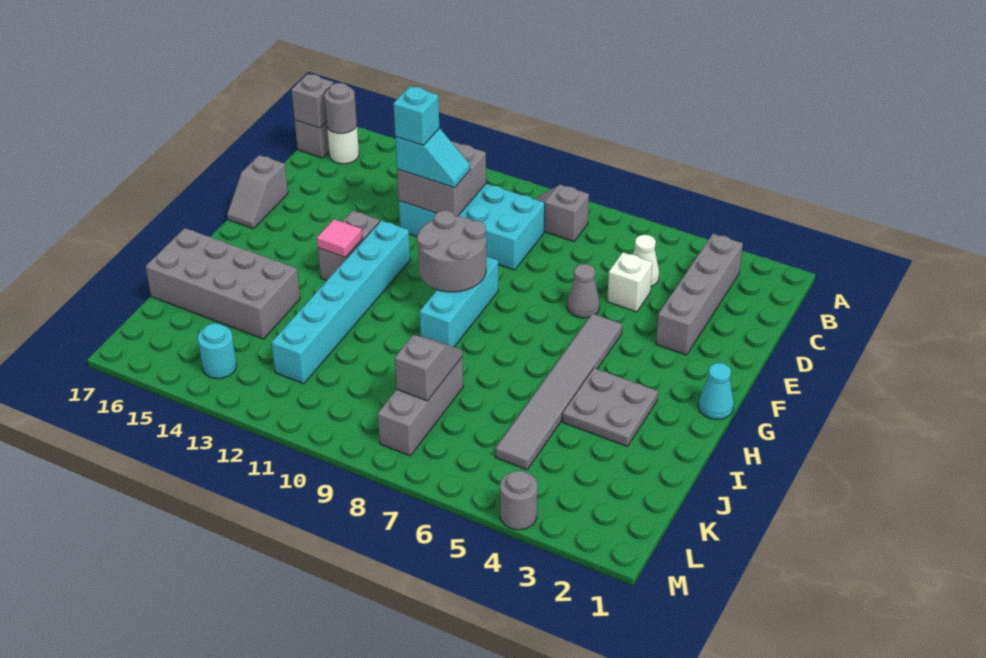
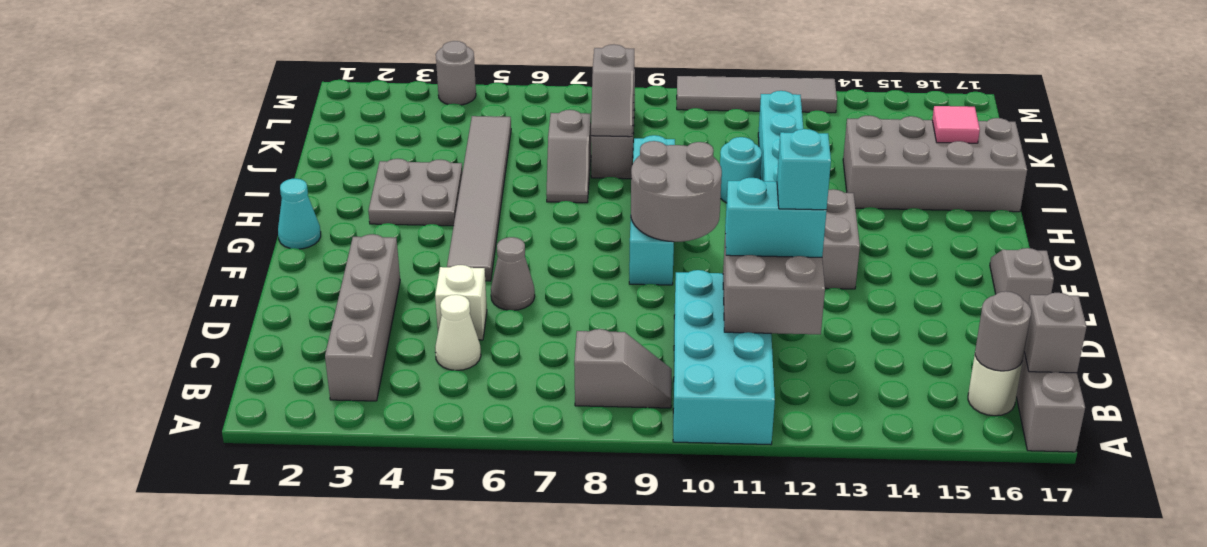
cyan brick C9:D12 level 1 -> cyan brick A10:D11 level 1
cyan slope D11:D12 level 3 top 12 -> cyan brick D11:D12 level 3
cyan brick F9:H9 level 1 -> cyan brick F9:I9 level 1
pink tile G13 level 2 -> pink tile J16 level 2
none -> grey slope I7:J7 level 1 top J
cyan round brick L14 level 1 -> cyan round brick I11 level 1
none -> grey tile M10:M13 level 1

